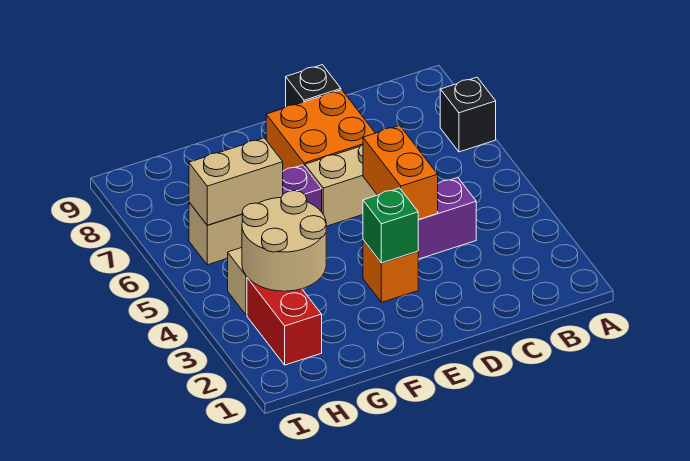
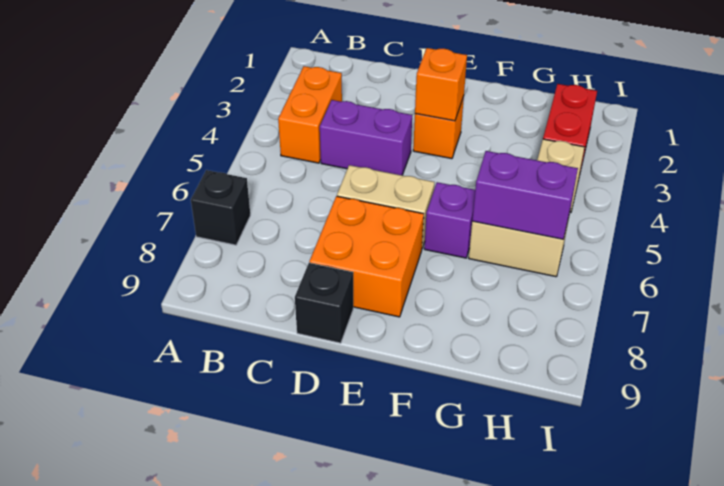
orange brick D4:D5 level 2 -> orange brick B3:B4 level 1
green brick E3 level 2 -> orange brick E3 level 2
tan round brick G3:H4 level 2 -> none
tan brick G6:H6 level 2 -> purple brick G6:H6 level 2

